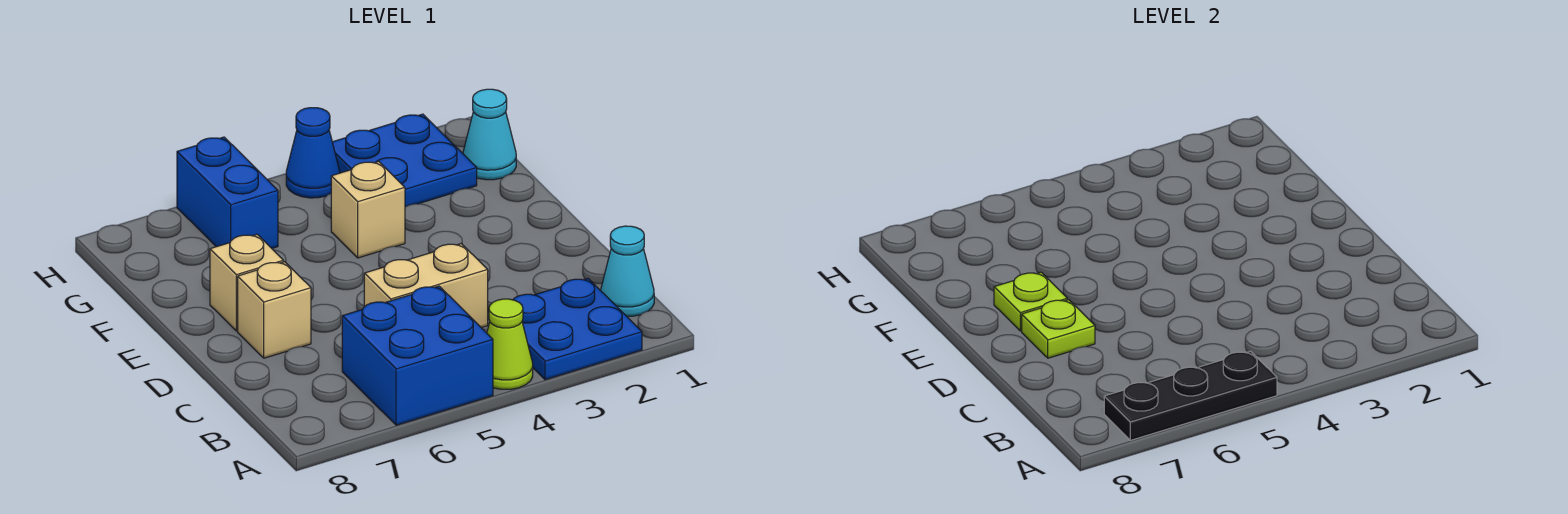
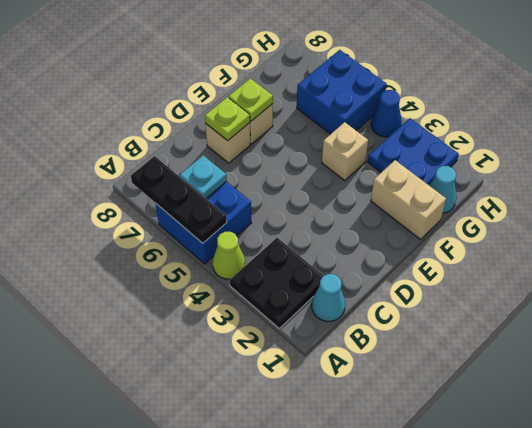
blue plate A2:B3 level 1 -> black plate A2:B3 level 1
none -> cyan plate B6 level 2
tan brick C4:C5 level 1 -> tan brick F1:F2 level 1
blue brick G6:H6 level 1 -> blue brick G5:H6 level 1

